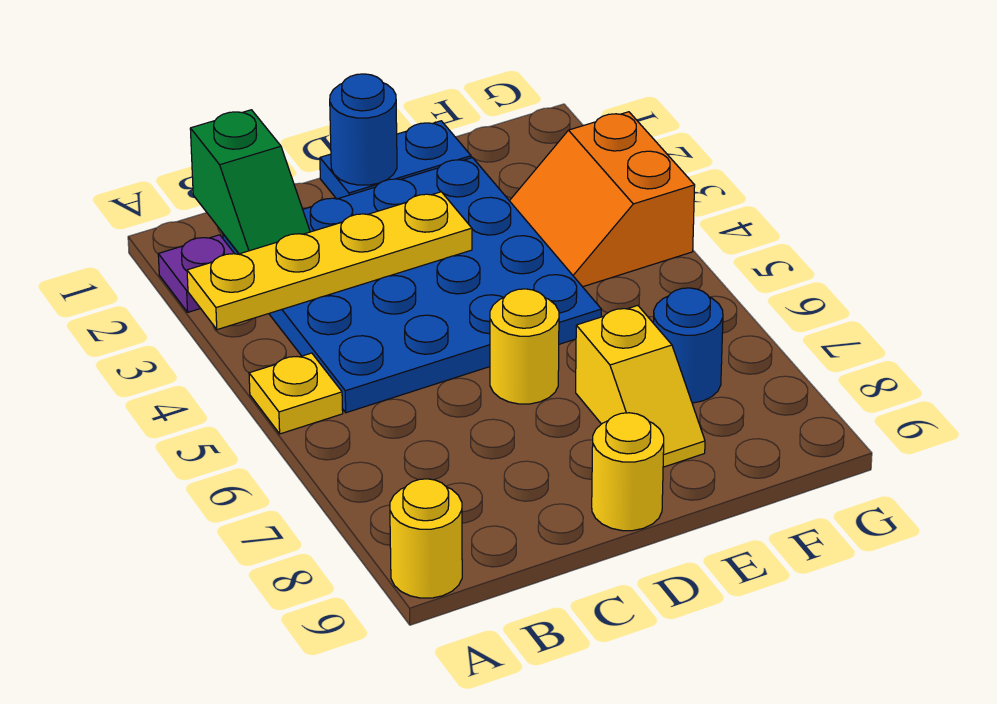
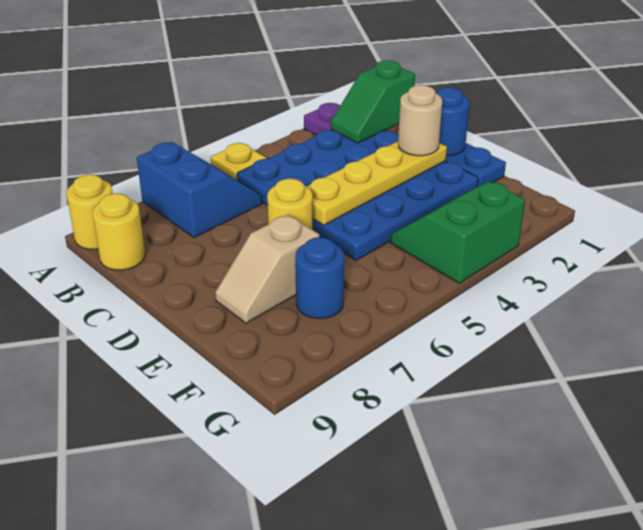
yellow plate A3:D3 level 2 -> yellow plate D2:D5 level 2
none -> blue slope A6:B7 level 1 top 7
none -> tan round brick D2 level 3
yellow round brick D9 level 1 -> yellow round brick B9 level 1
yellow slope E7:E8 level 1 top 7 -> tan slope E7:E8 level 1 top 7
orange slope F3:G4 level 1 top G -> green slope F3:G4 level 1 top G

